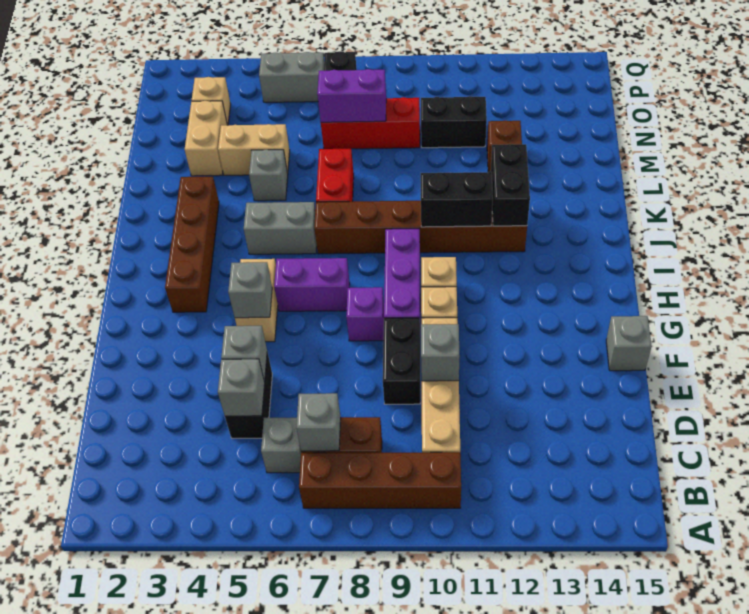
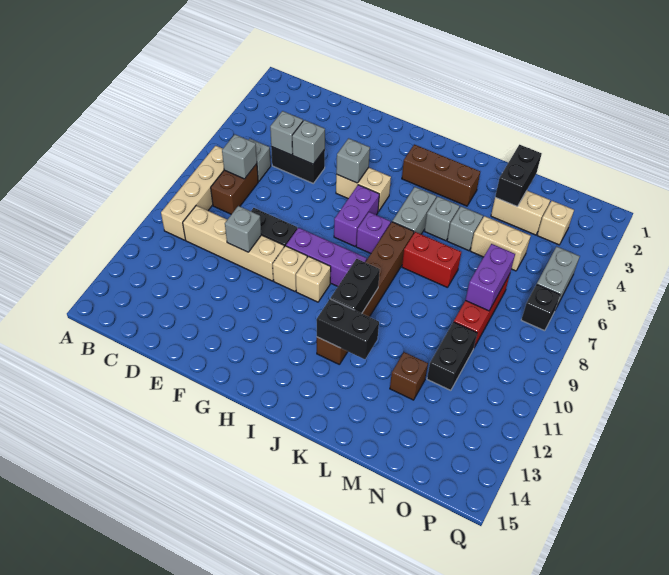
brown brick B7:B10 level 1 -> tan brick B7:B10 level 1
grey brick F15 level 1 -> grey brick K5 level 1
purple brick G8 level 1 -> purple brick I7 level 1
brown brick H3:K3 level 1 -> brown brick I3:K3 level 1
none -> black brick M2:M3 level 2
tan brick M4:M5 level 1 -> tan brick M5:N5 level 1

